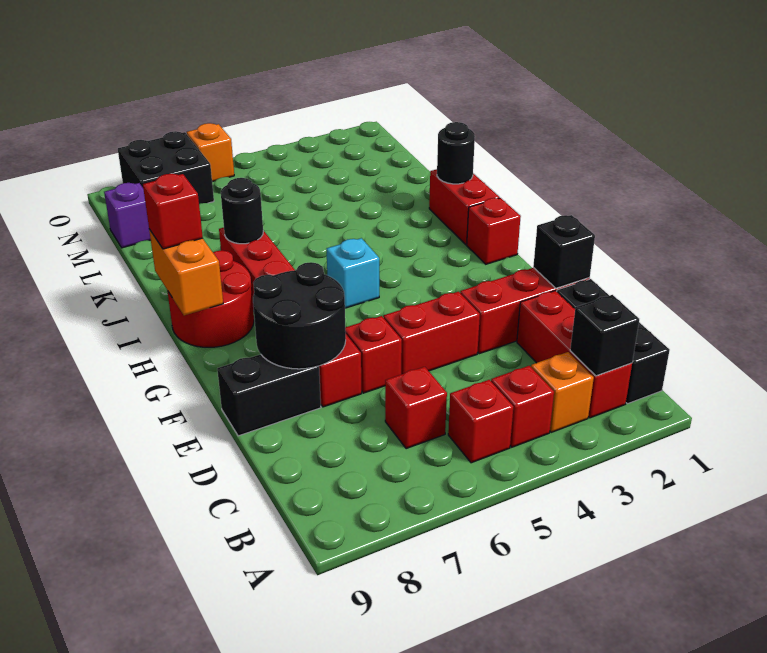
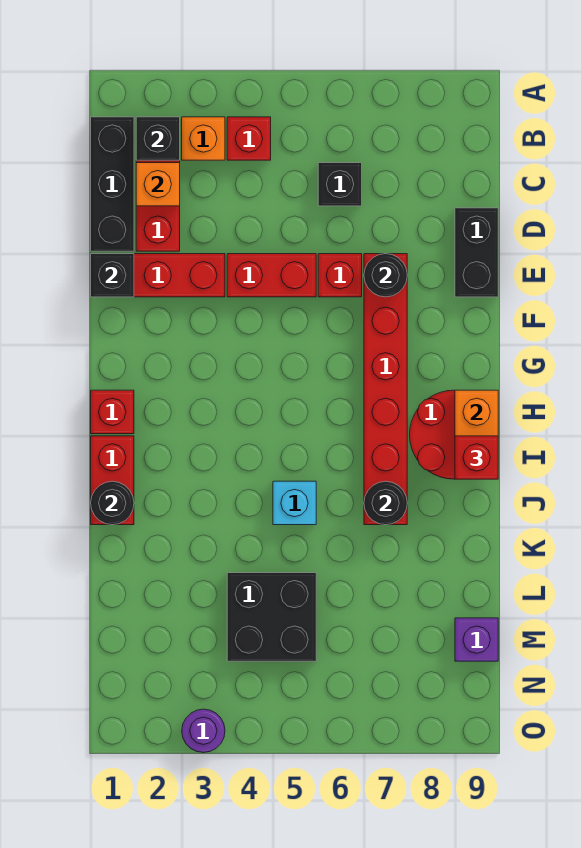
red brick B5 level 1 -> none
red brick C6 level 1 -> black brick C6 level 1
black round brick E7:F8 level 2 -> black round brick E7 level 2
black brick E8:E9 level 1 -> black brick D9:E9 level 1
cyan brick H5 level 1 -> cyan brick J5 level 1
black brick N7:O8 level 1 -> black brick L4:M5 level 1
none -> purple round brick O3 level 1
orange brick O6 level 1 -> orange brick C2 level 2

